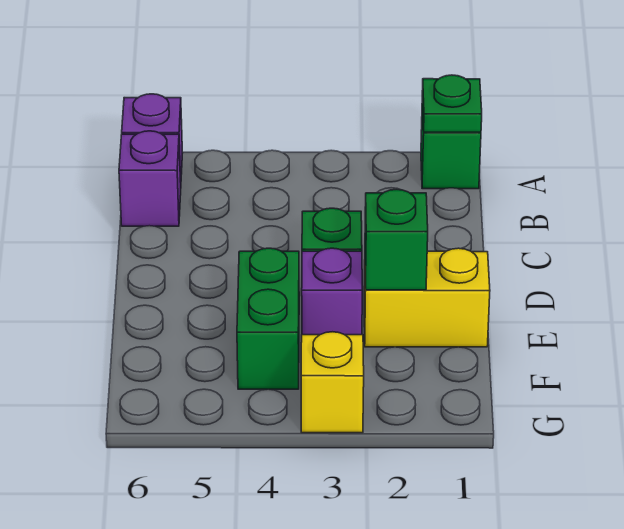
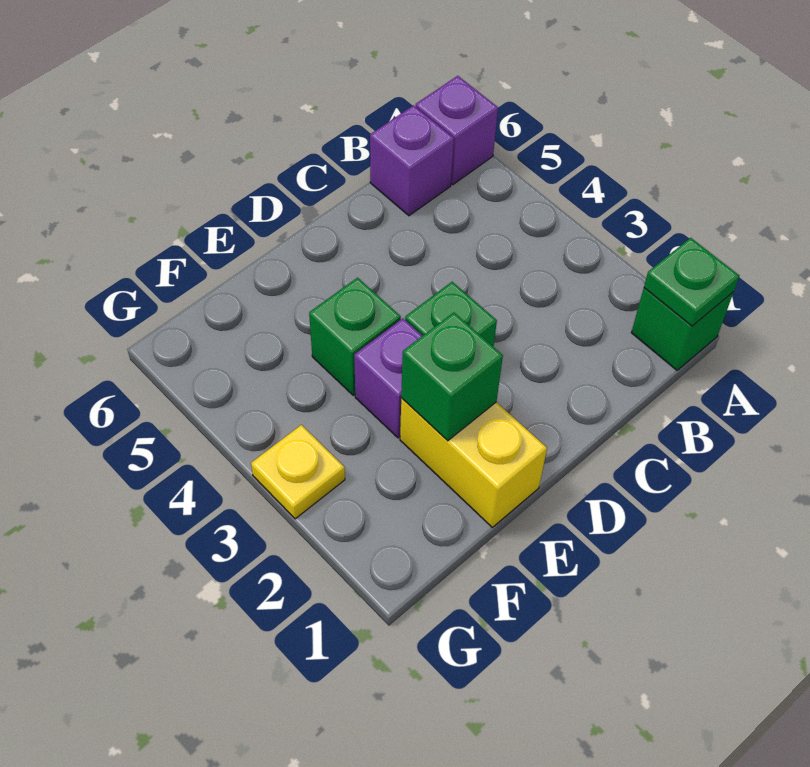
green brick E4:F4 level 1 -> green brick E4 level 1
yellow brick G3 level 1 -> yellow plate G3 level 1

